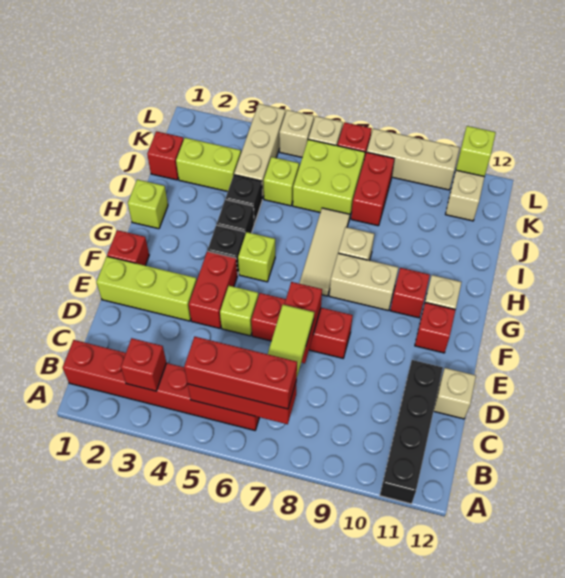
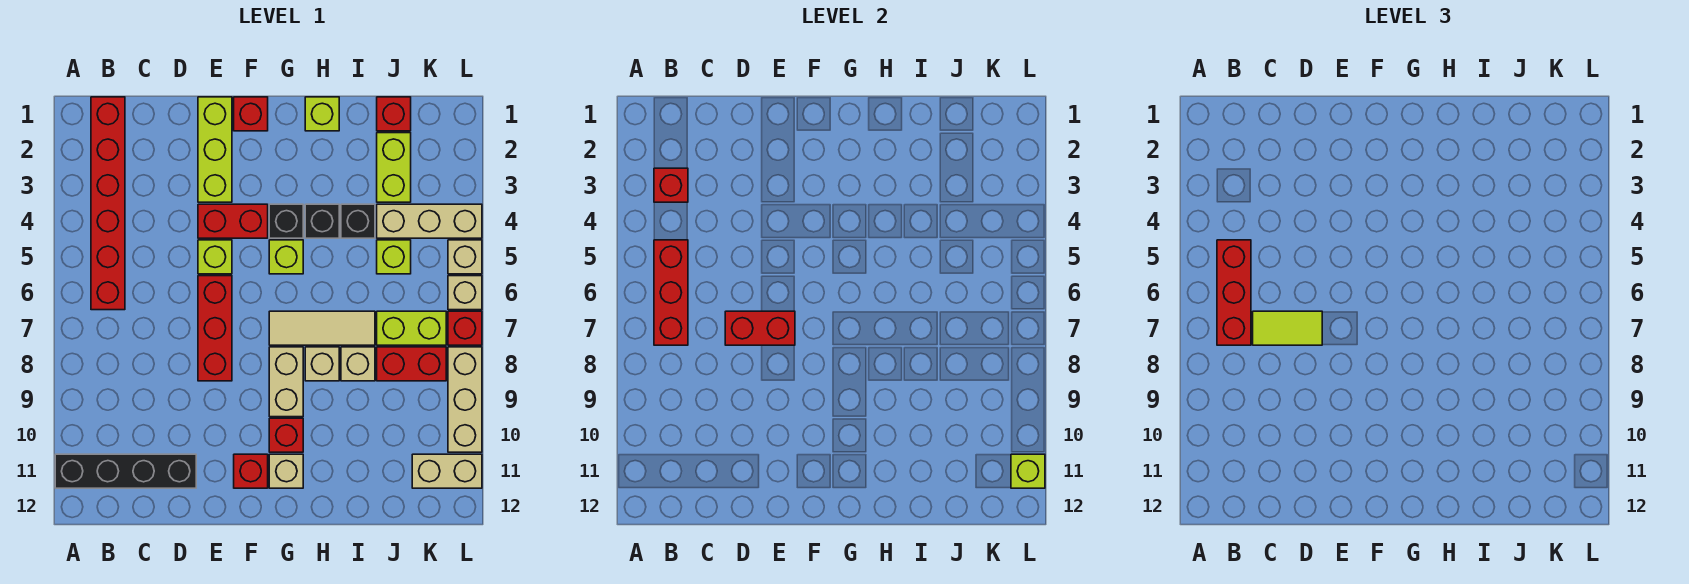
tan brick D12 level 1 -> tan brick I8 level 1
lime brick J6:K7 level 1 -> lime brick J7:K7 level 1

